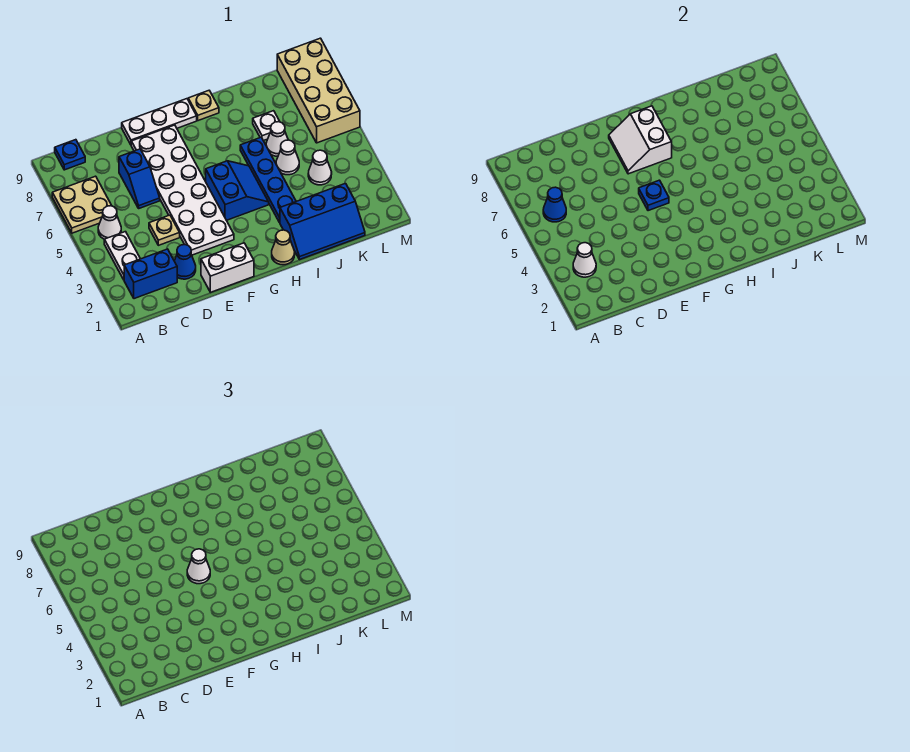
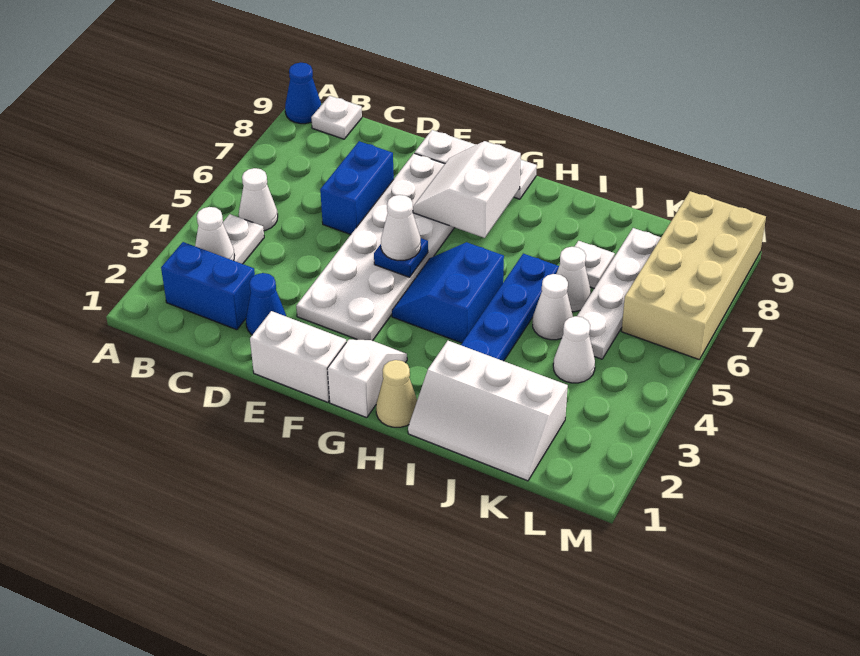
tan plate A6:B7 level 1 -> none
blue cone B6 level 2 -> blue cone A9 level 1
blue plate B9 level 1 -> white plate B9 level 1
tan plate D4 level 1 -> none
blue slope D6:D7 level 1 top 7 -> blue brick D6:D7 level 1
none -> white slope G1:G2 level 1 top 1
blue slope G4:H5 level 1 top G -> blue slope G4:H5 level 1 top H
tan plate H9 level 1 -> none
blue slope I1:K2 level 1 top 2 -> white slope I1:K2 level 1 top 2
none -> white plate K5:K8 level 1

